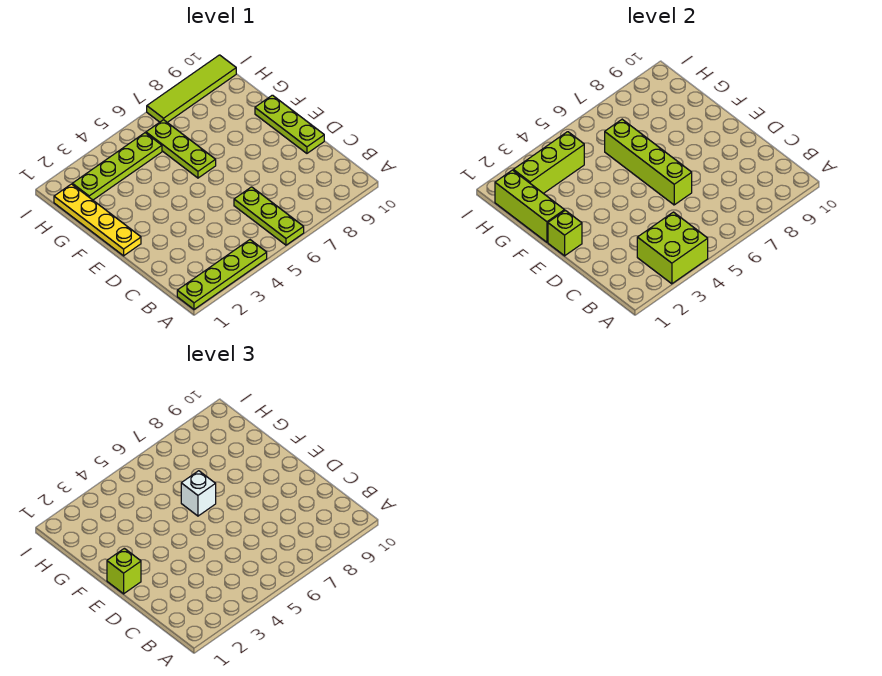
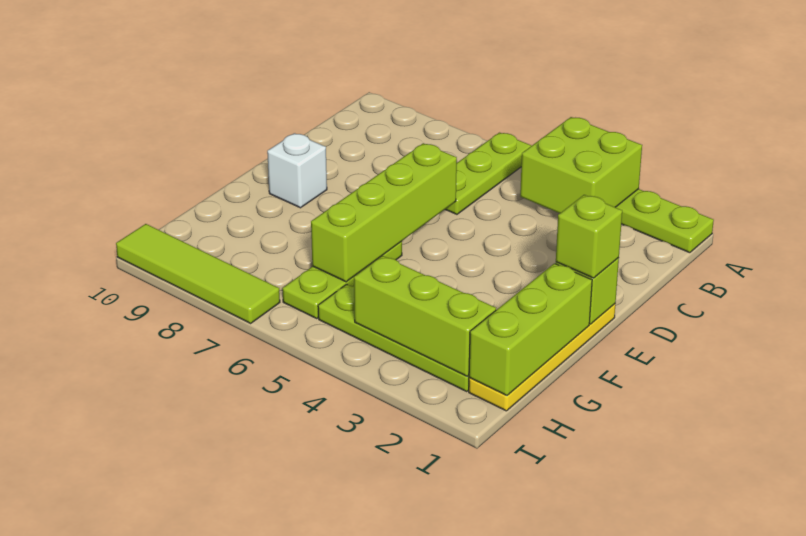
lime plate D10:F10 level 1 -> none
white brick F6 level 3 -> white brick E9 level 1

